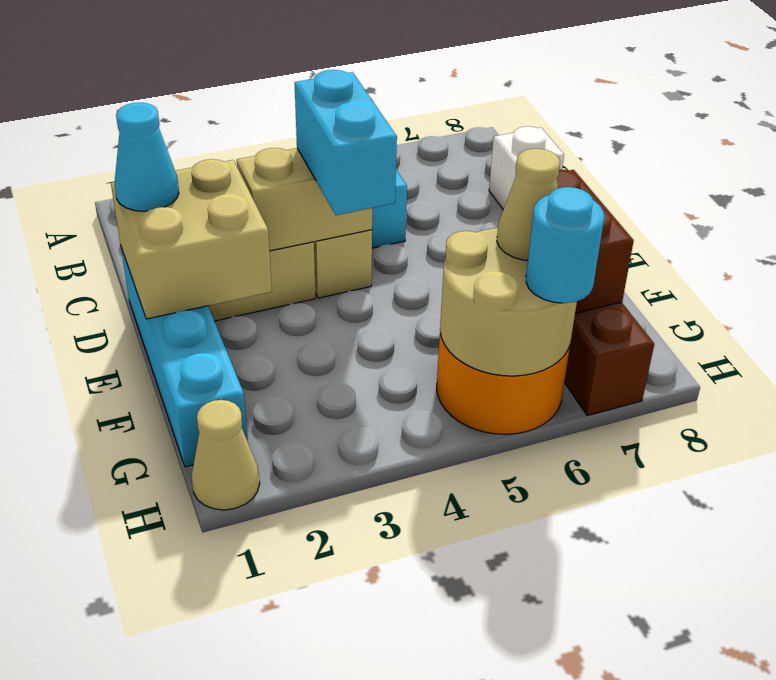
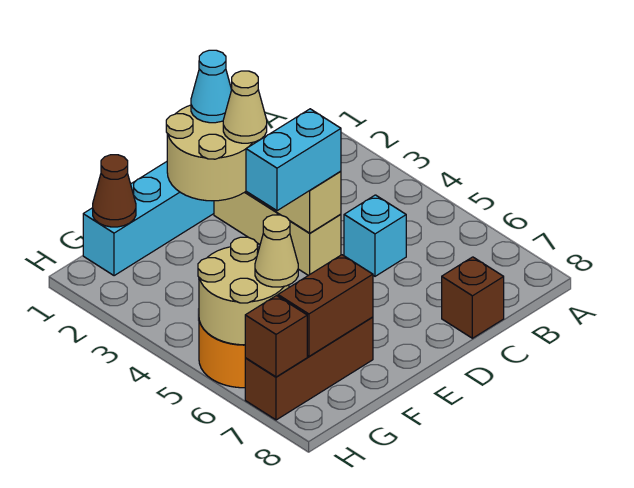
white brick C8 level 1 -> brown brick C8 level 1
tan brick D1:E2 level 2 -> tan round brick D1:E2 level 2
none -> brown cone G1 level 2
tan cone H1 level 1 -> tan cone D2 level 3
cyan round brick H6 level 3 -> none
none -> brown brick H7 level 2

